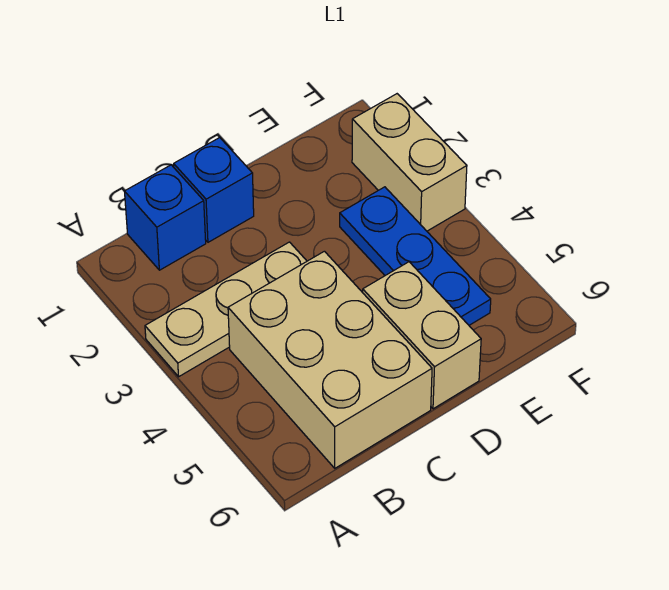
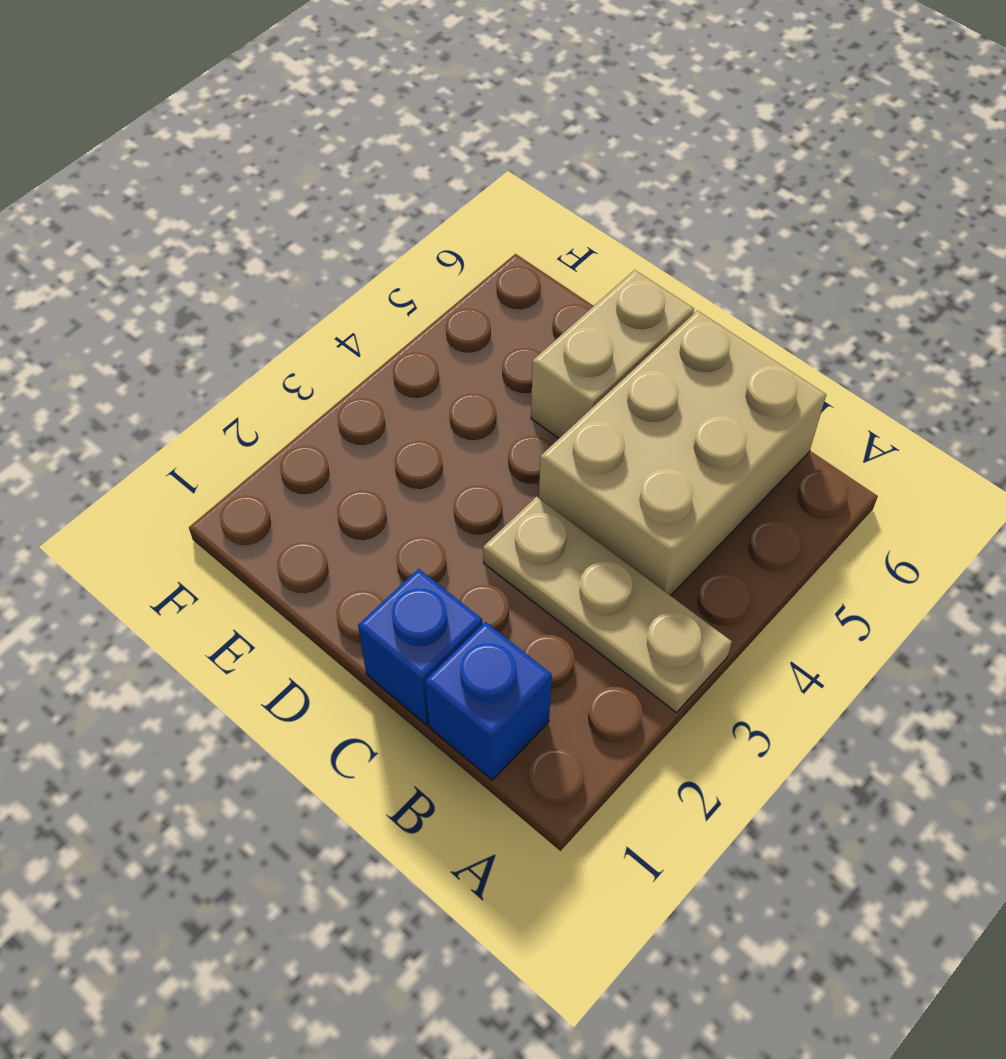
blue plate E3:E5 level 1 -> none
tan brick F2:F3 level 1 -> none

